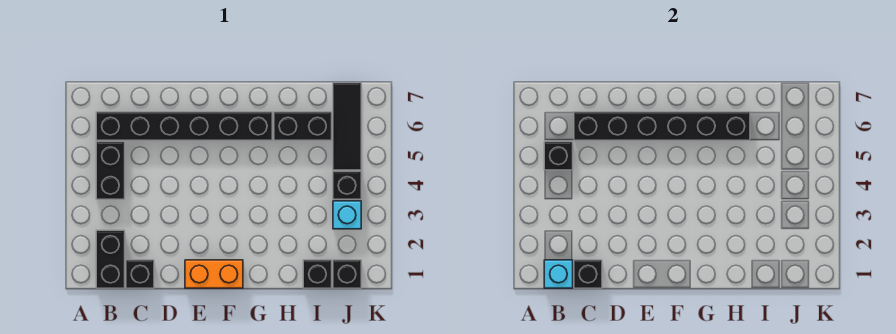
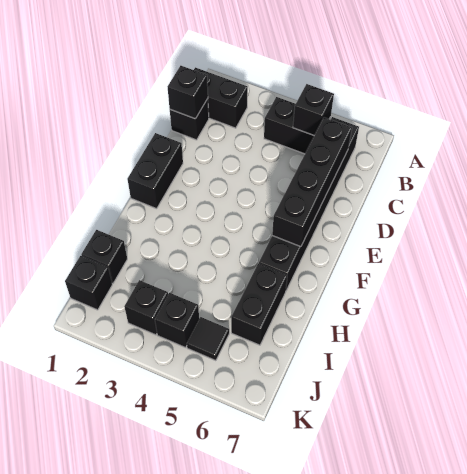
cyan brick B1 level 2 -> none
black brick C6:H6 level 2 -> black brick C6:F6 level 2
orange brick E1:F1 level 1 -> black brick E1:F1 level 1
cyan brick J3 level 1 -> black brick J3 level 1
black tile J5:J7 level 1 -> black tile J5 level 1

